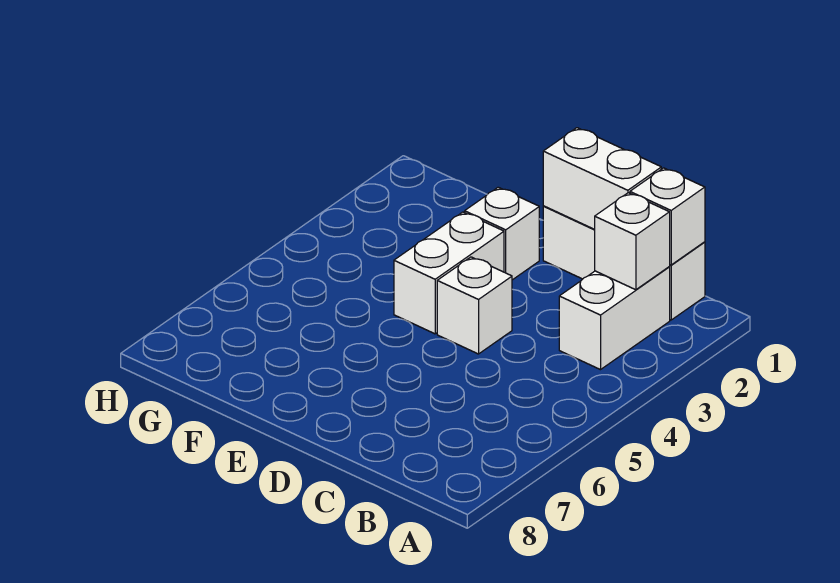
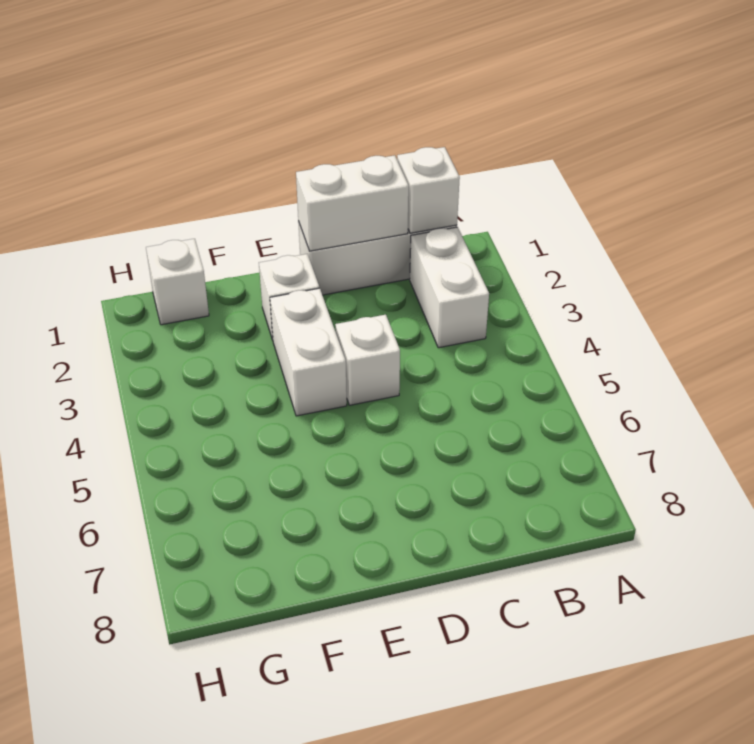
white brick B2 level 2 -> white brick G1 level 1

